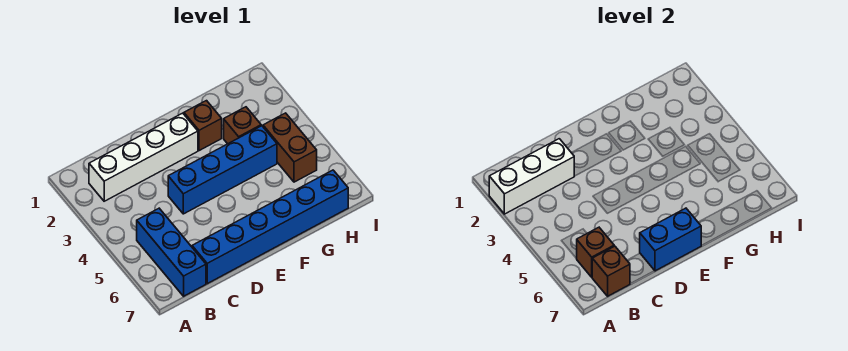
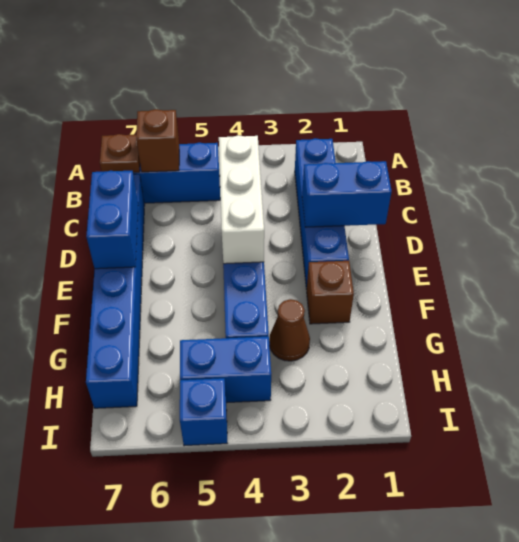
white brick A2:C2 level 2 -> white brick C4:E4 level 2
white brick B2:E2 level 1 -> blue brick B2:E2 level 1
brown brick B7 level 2 -> brown plate B7 level 2
none -> blue brick D1:D2 level 2
brown brick G3 level 1 -> brown cone G3 level 1
brown brick H4:H5 level 1 -> blue brick H4:H5 level 1
none -> blue brick I5 level 1

